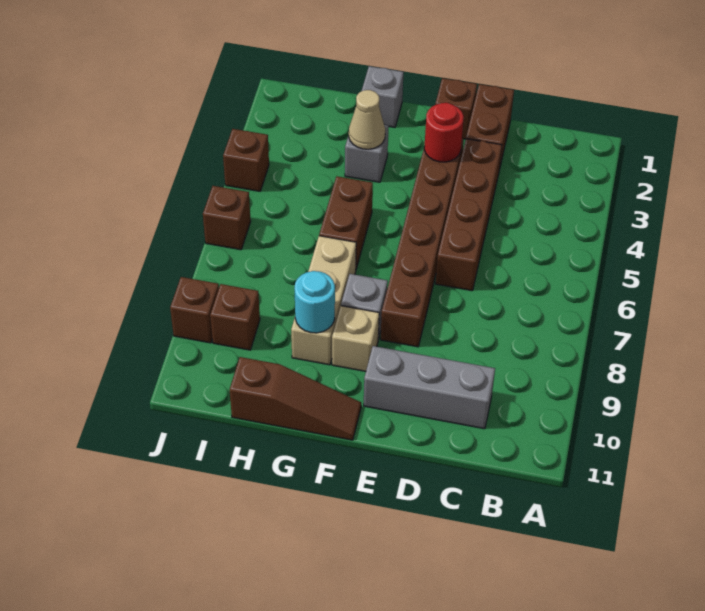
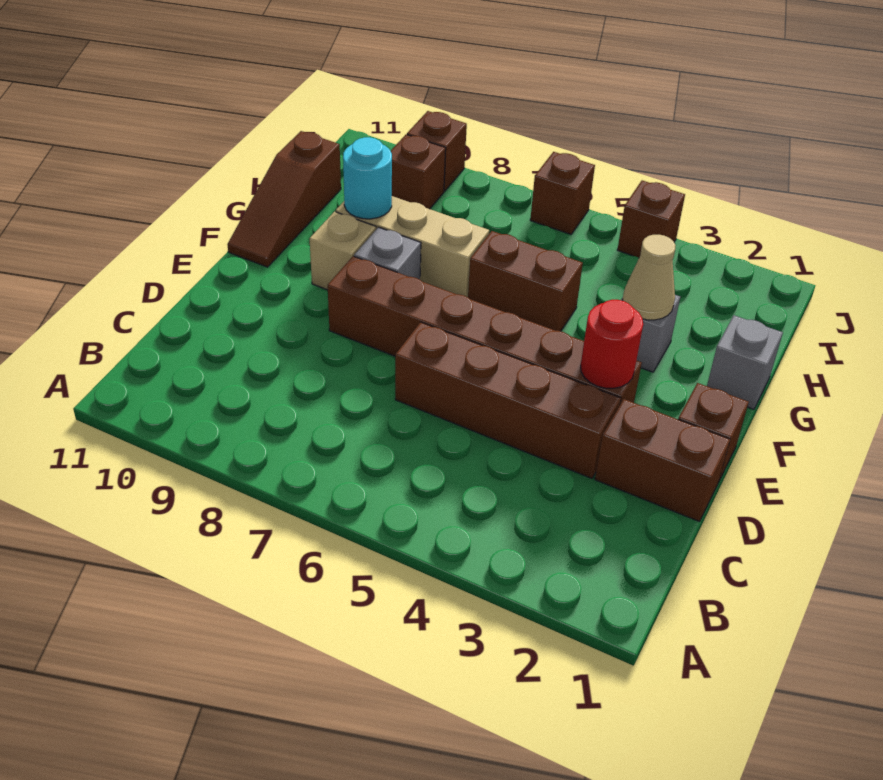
grey brick C10:E10 level 1 -> none

